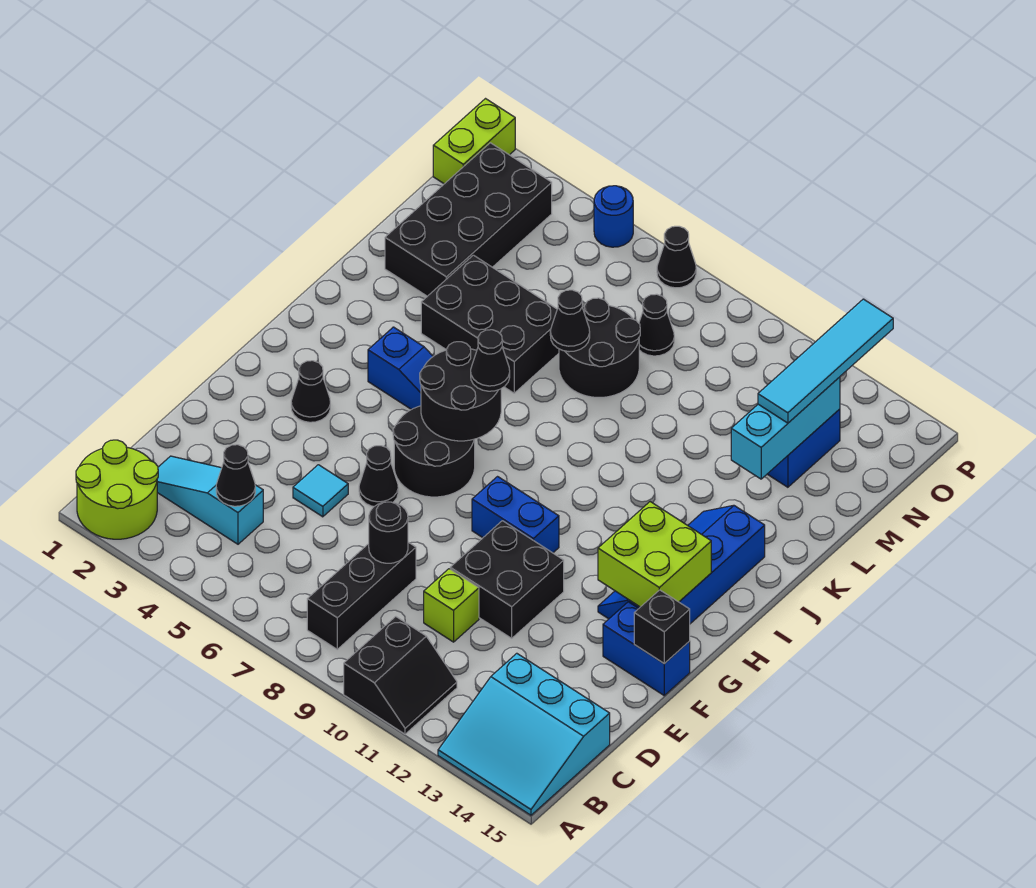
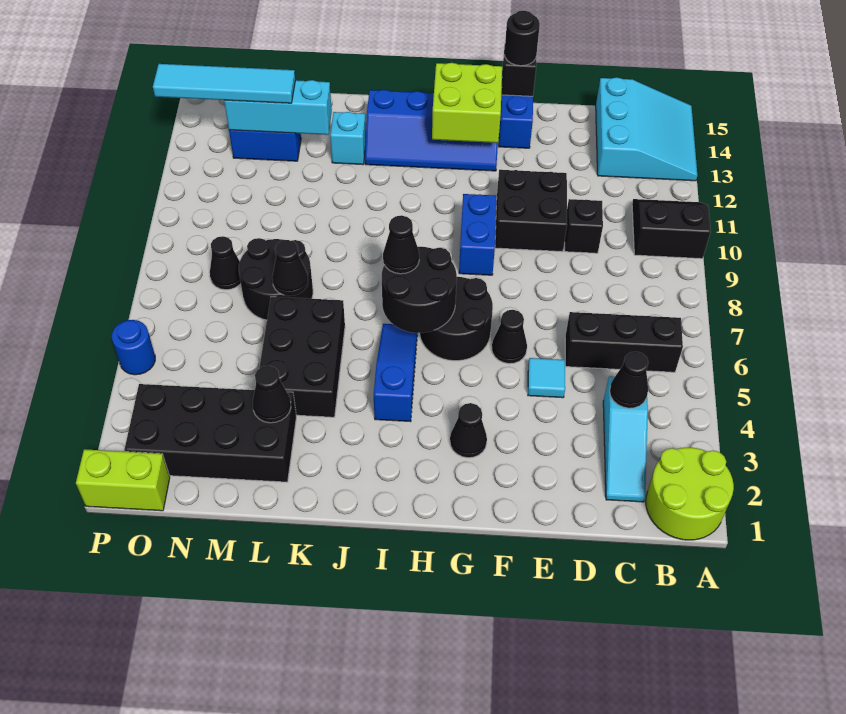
black brick B8:D8 level 1 -> black brick B6:D6 level 1
black round brick D8 level 2 -> black round brick F15 level 3
lime brick D10 level 1 -> black brick D10 level 1
none -> cyan brick K13 level 1
black cone P7 level 1 -> black cone L3 level 2

